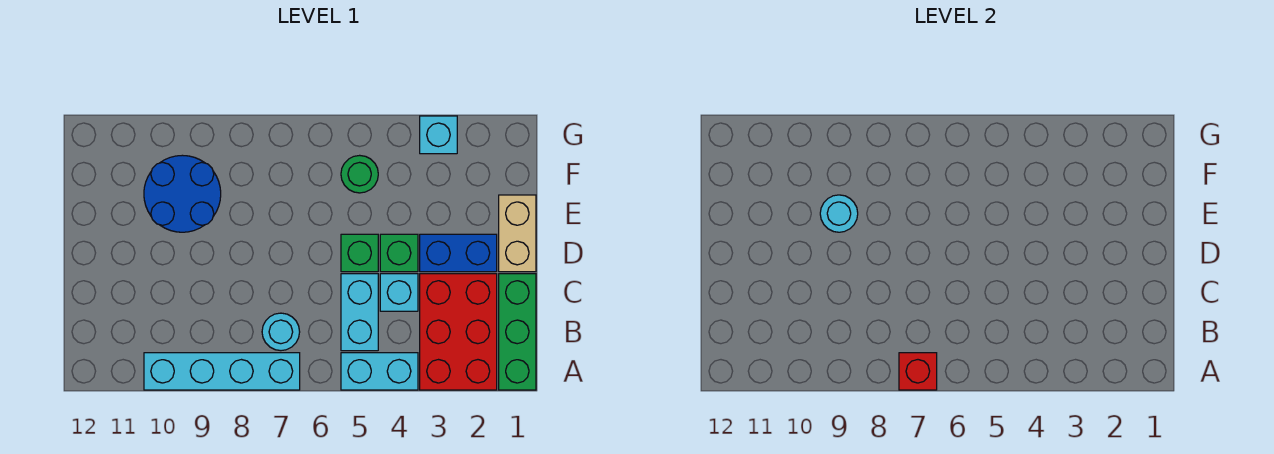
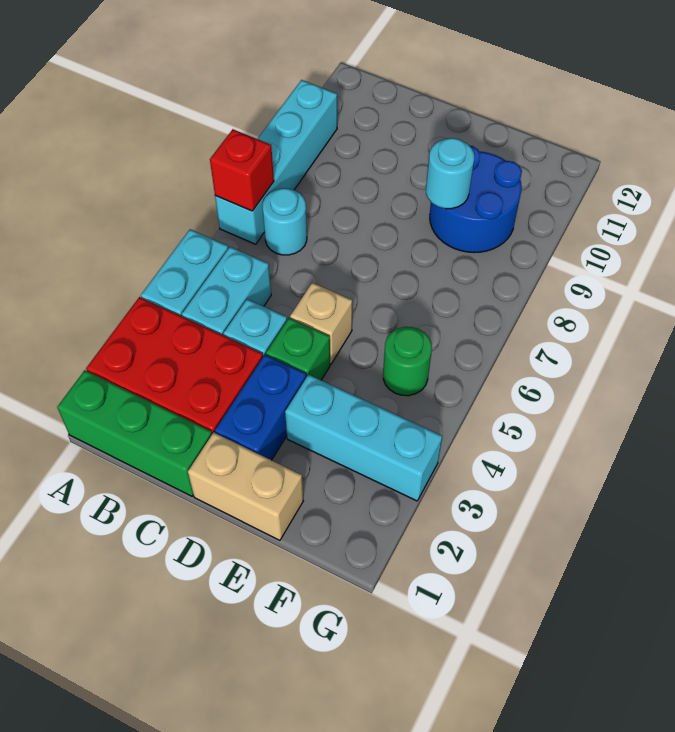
cyan brick B5:C5 level 1 -> cyan brick B4:B5 level 1
green brick D5 level 1 -> tan brick D5 level 1
cyan brick G3 level 1 -> cyan brick E3:G3 level 1

